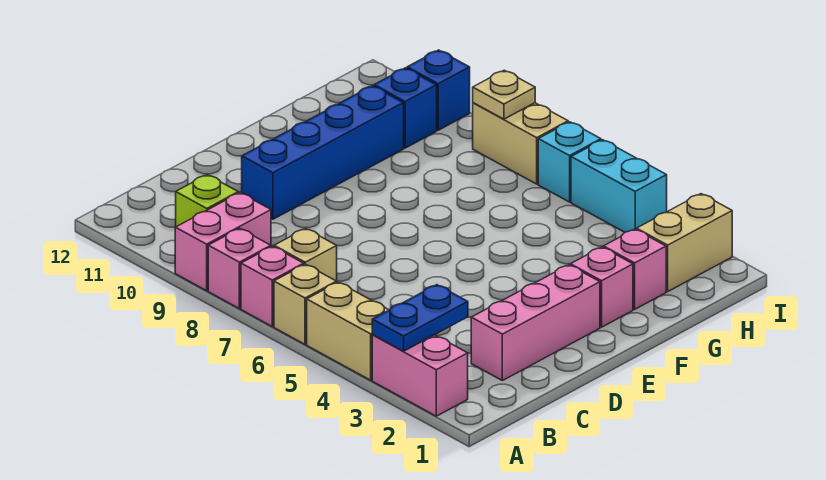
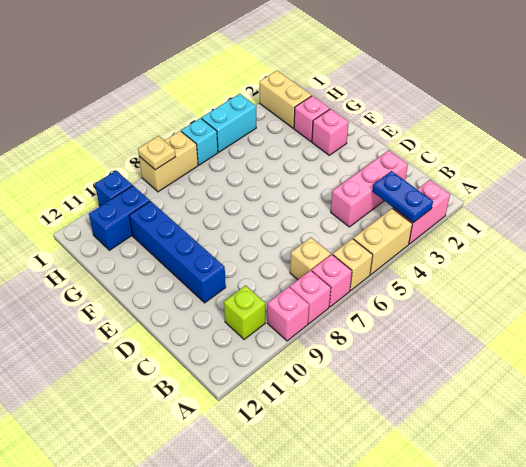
pink brick A9:B9 level 1 -> pink brick A9 level 1
pink brick C2:E2 level 1 -> pink brick C2:C4 level 1
blue brick H10 level 1 -> blue brick H10:H11 level 1

